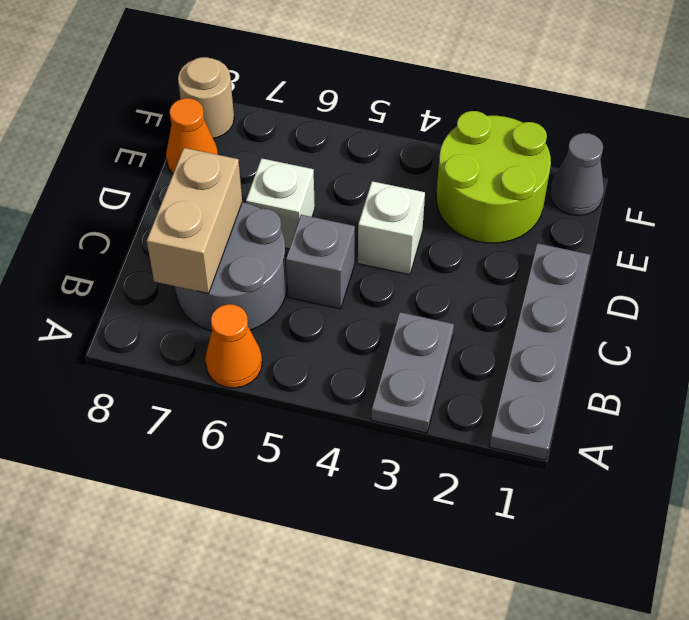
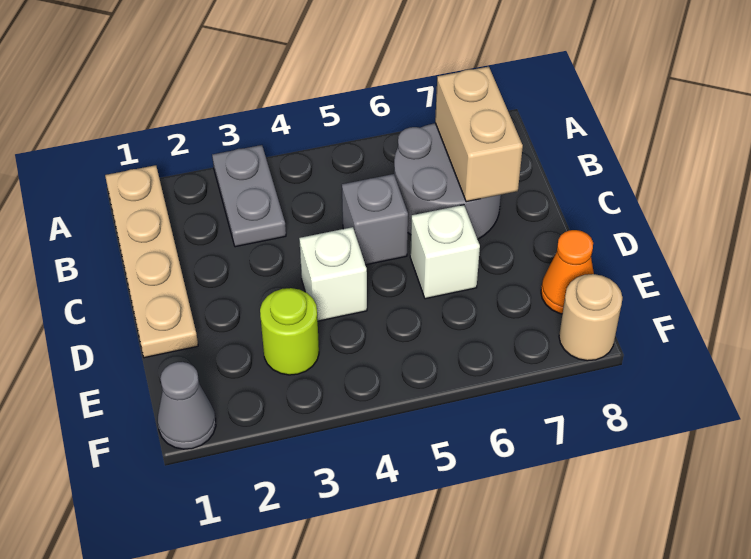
grey plate A1:D1 level 1 -> tan plate A1:D1 level 1
orange cone A6 level 1 -> none
lime round brick E2:F3 level 1 -> lime round brick E3 level 1

